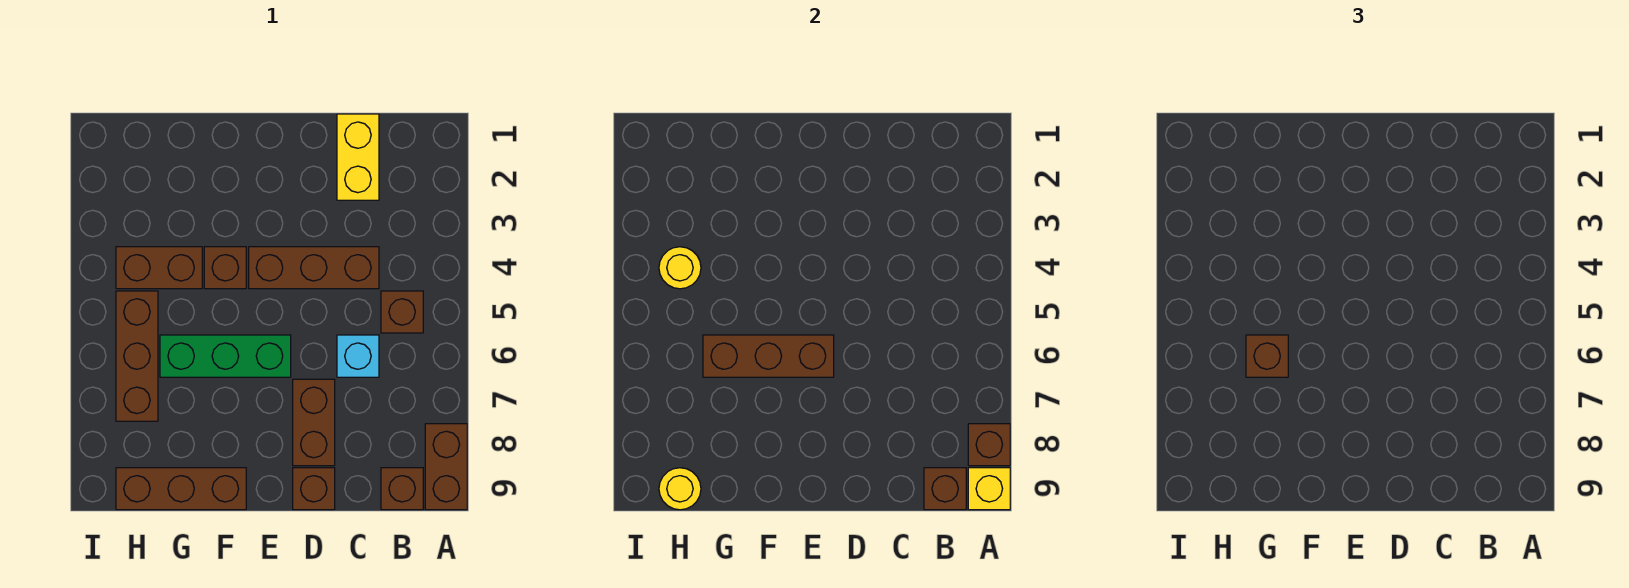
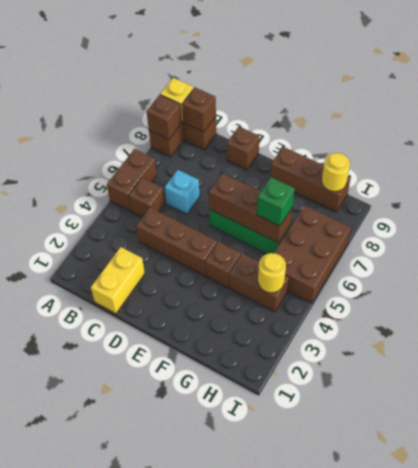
brown brick D7:D8 level 1 -> brown brick A5:A6 level 1
brown brick G6 level 3 -> green brick G6 level 3
brown brick H5:H7 level 1 -> brown brick H5:I7 level 1

